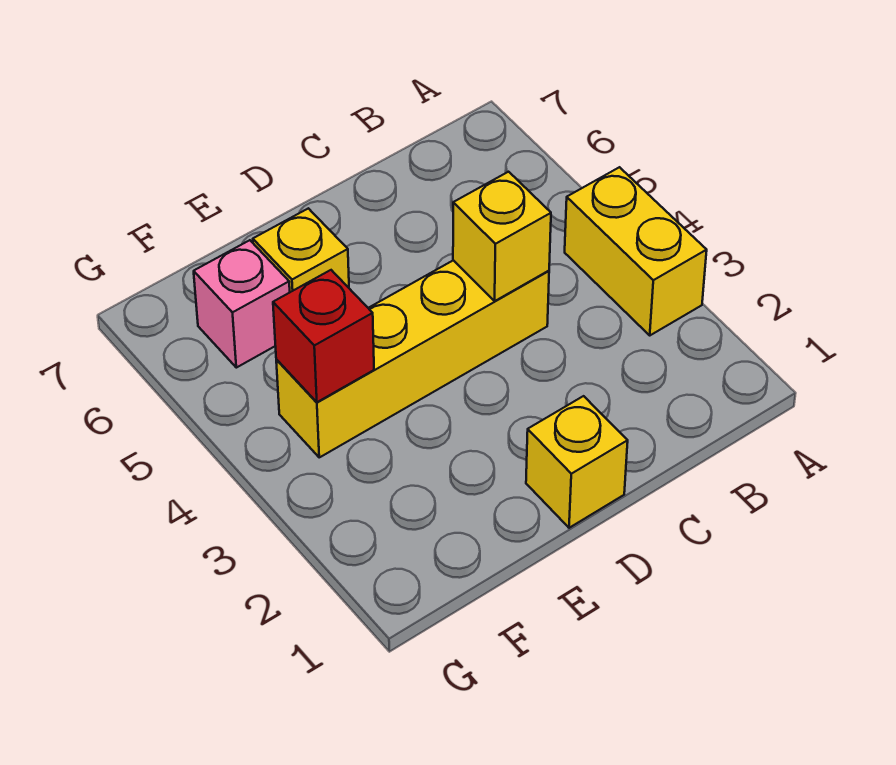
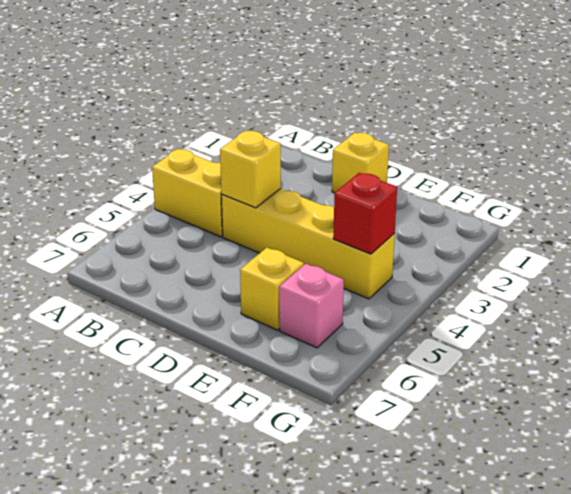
yellow brick A3:A4 level 1 -> yellow brick A4:B4 level 1

